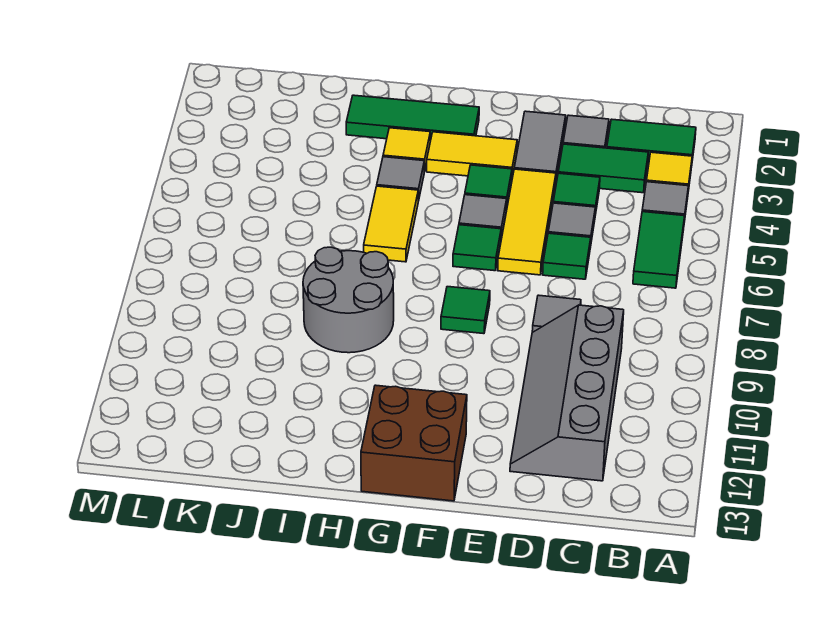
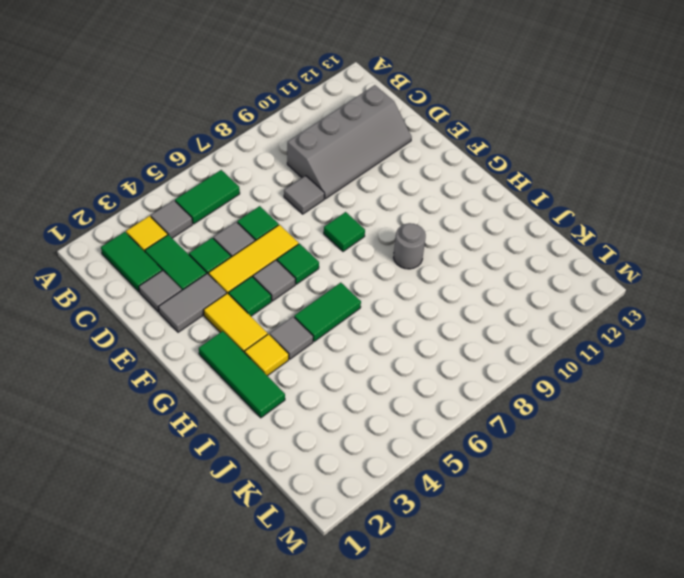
brown brick F12:G13 level 1 -> none
yellow tile H5:H6 level 1 -> green tile H5:H6 level 1
grey round brick H8:I9 level 1 -> grey round brick H9 level 1

